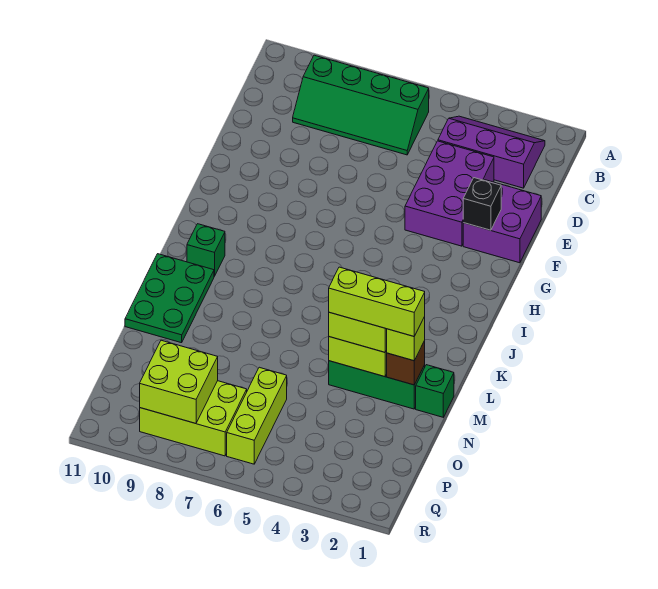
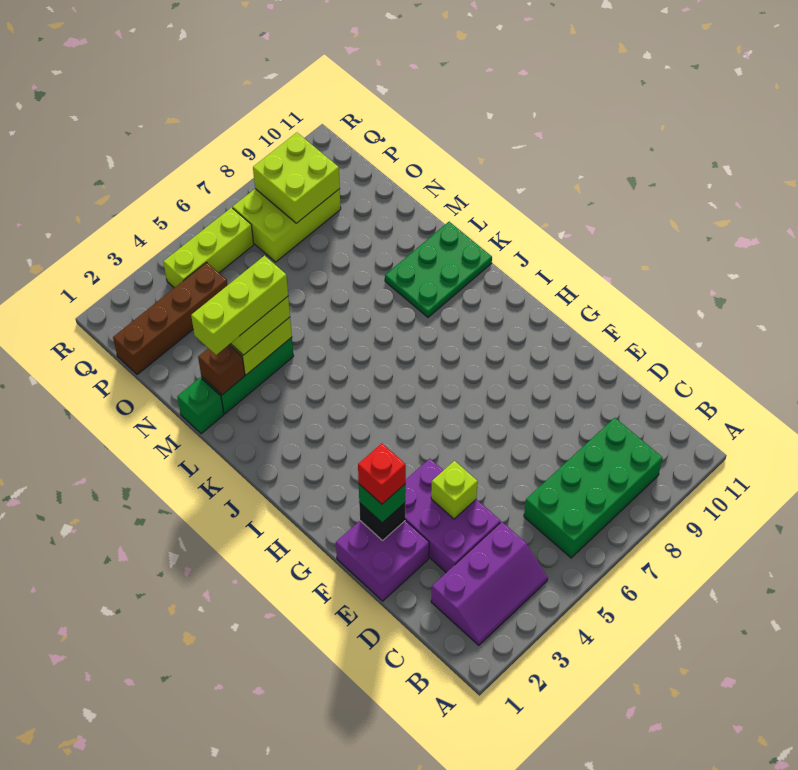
green slope B6:C9 level 1 top B -> green brick B6:C9 level 1
none -> red brick F2 level 4
green brick J10 level 1 -> green brick F2 level 3
green plate K10:M11 level 1 -> green plate K9:L11 level 1
lime brick M2 level 3 -> lime brick E4 level 2
lime brick O6:Q6 level 1 -> lime brick Q4:Q6 level 1
none -> brown brick P1:P4 level 1

